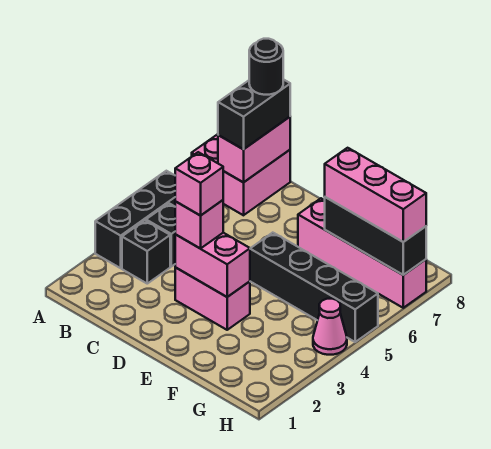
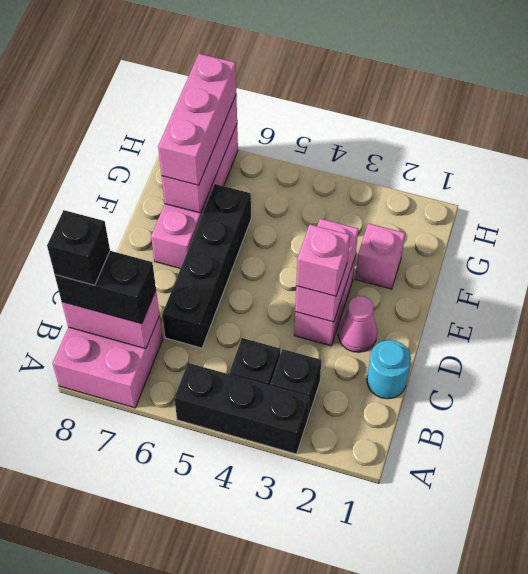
black round brick B8 level 4 -> black brick B8 level 4
none -> cyan round brick C1 level 1
pink brick D3 level 4 -> pink brick F2 level 1
black brick E5:H5 level 1 -> black brick C6:F6 level 1
black brick F7:H7 level 2 -> pink brick F7:H7 level 2
pink cone H4 level 1 -> pink cone D2 level 1

